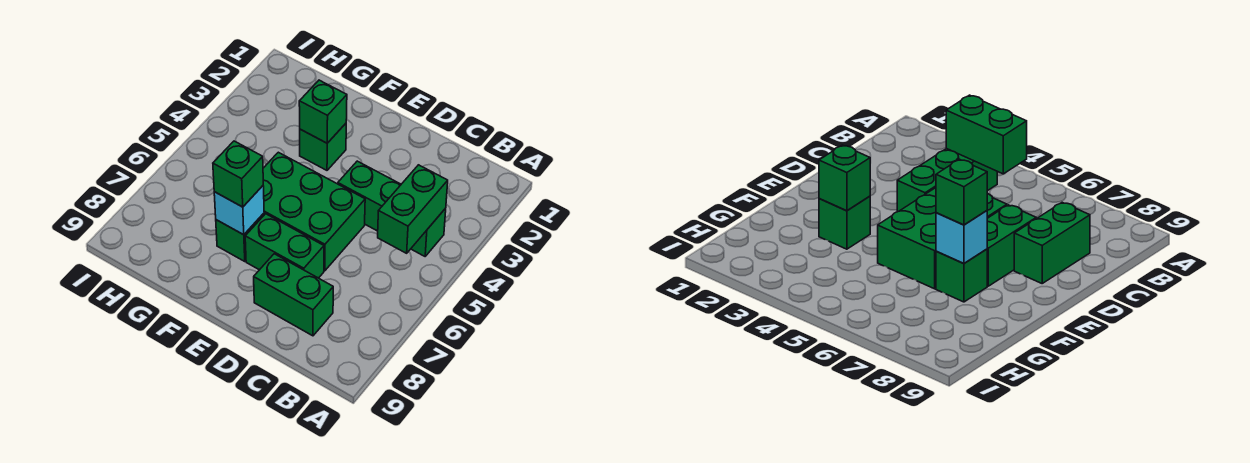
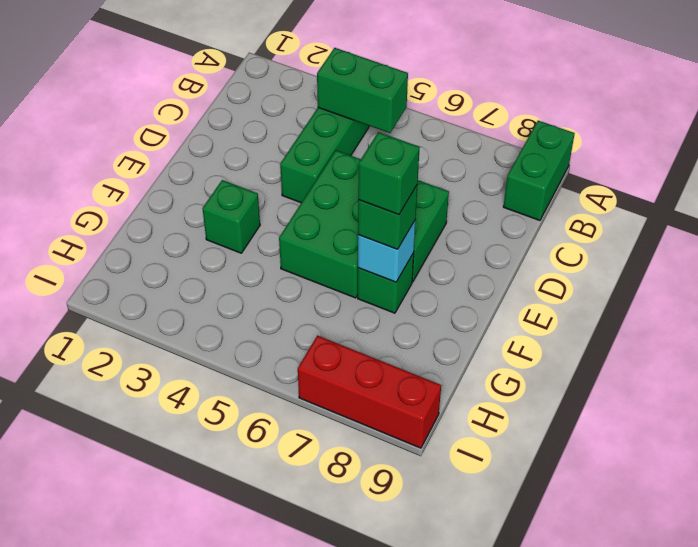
green brick C8:D8 level 1 -> green brick A9:B9 level 1
green brick F3 level 2 -> green brick F7 level 4
none -> red brick I7:I9 level 1

